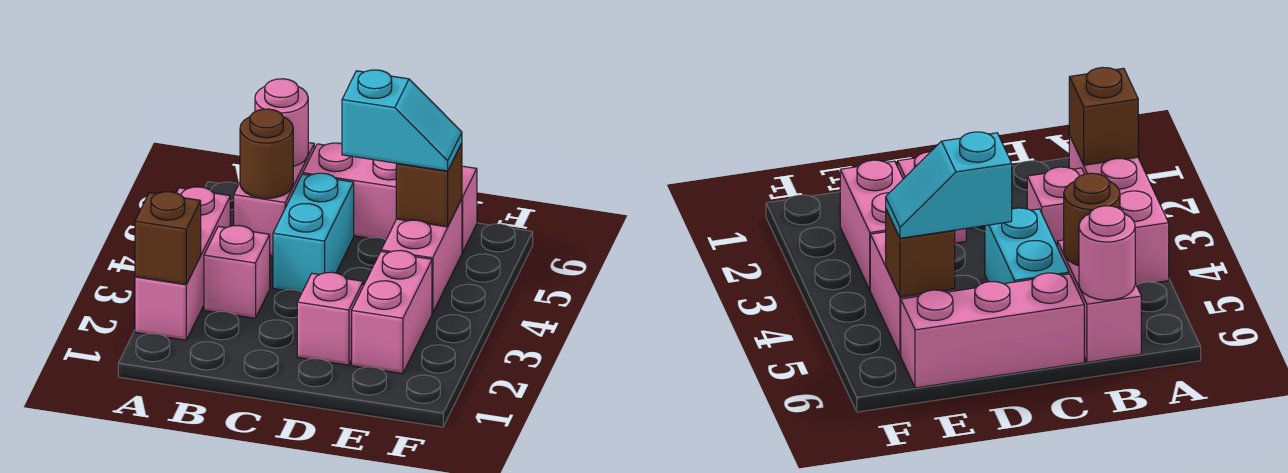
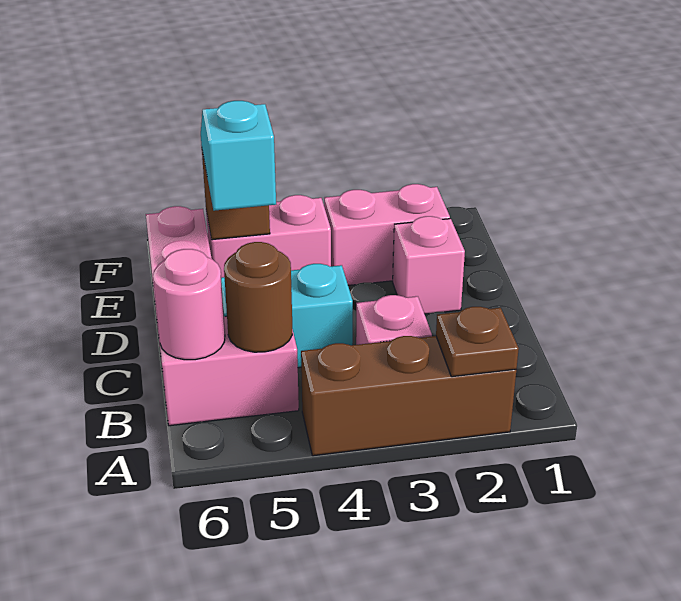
pink brick A2:A4 level 1 -> brown brick A2:A4 level 1
brown brick A2 level 2 -> brown plate A2 level 2

